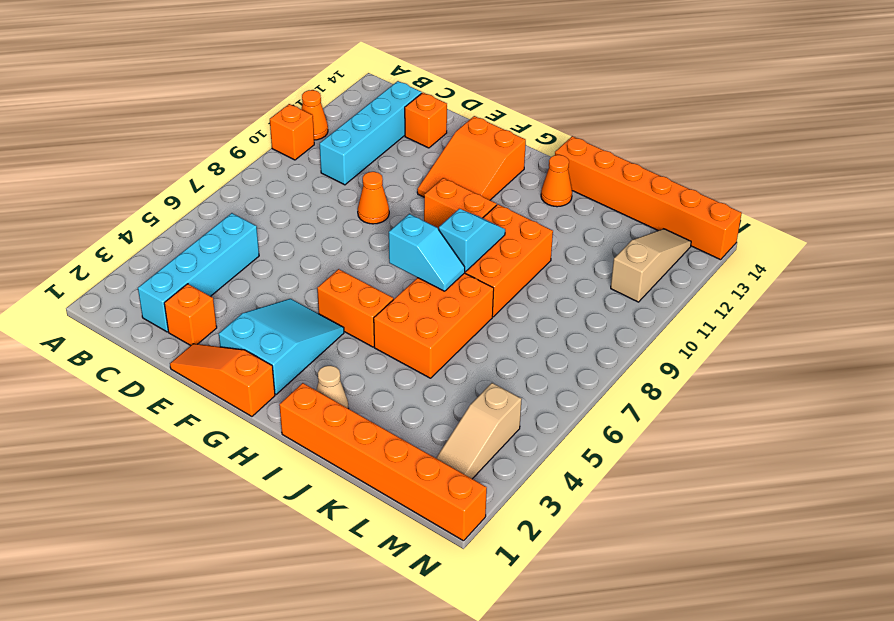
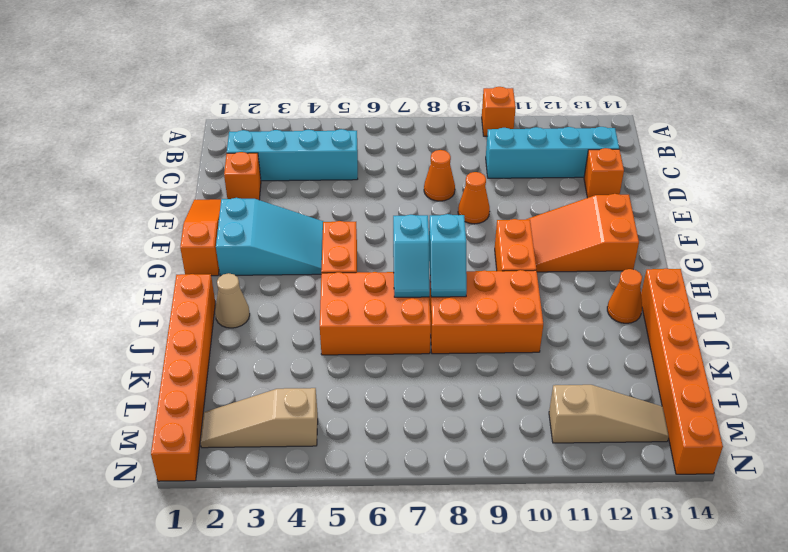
orange cone A11 level 1 -> orange cone D8 level 1
cyan slope I8:I9 level 2 top 8 -> cyan slope H8:I8 level 2 top H

